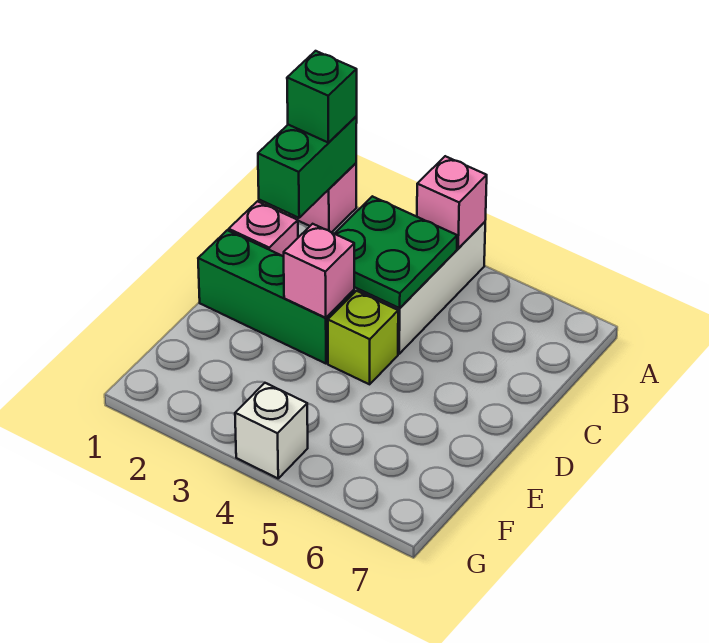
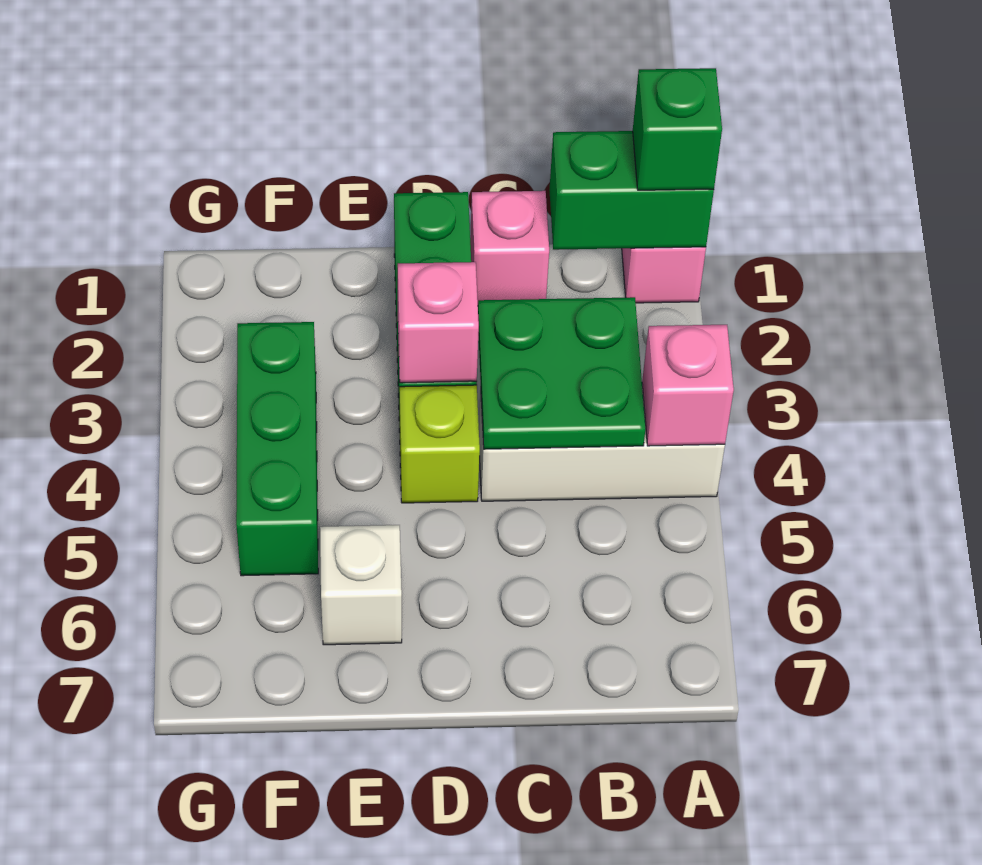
none -> green brick F3:F5 level 1
white brick G4 level 1 -> white brick E6 level 1

